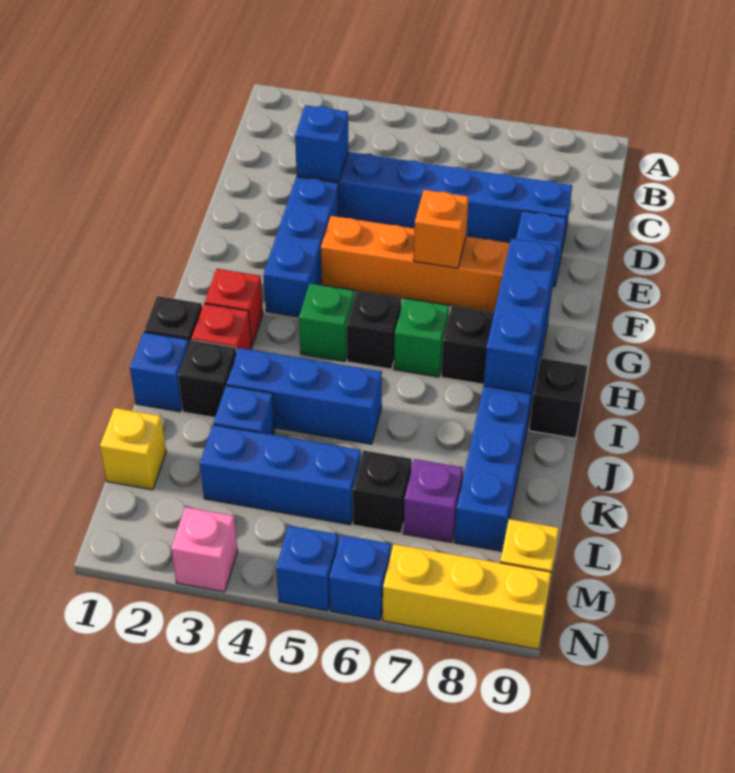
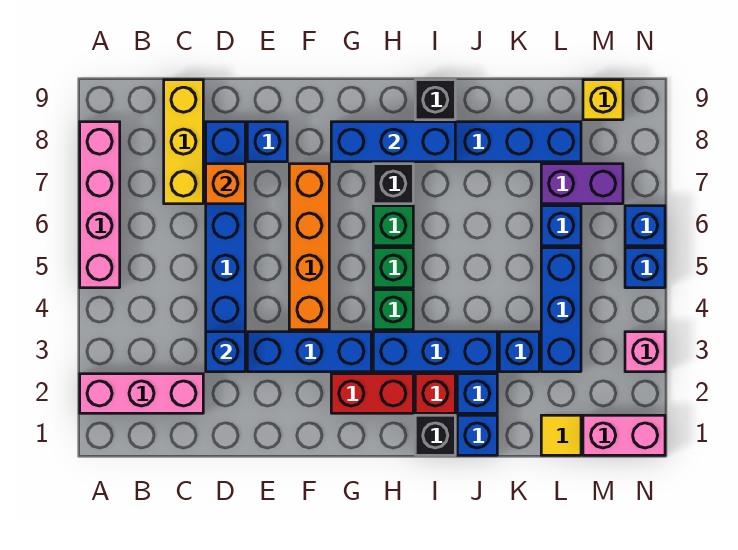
none -> pink brick A2:C2 level 1
none -> pink brick A5:A8 level 1
orange brick F6 level 2 -> orange brick D7 level 2
red brick H2 level 1 -> red brick G2:H2 level 1
black brick H5 level 1 -> green brick H5 level 1
black brick J2 level 1 -> blue brick J2 level 1
blue brick J3:J5 level 1 -> blue brick H3:J3 level 1
yellow brick L1 level 1 -> yellow tile L1 level 1
black brick L6 level 1 -> blue brick L6 level 1
purple brick L7 level 1 -> purple brick L7:M7 level 1
none -> pink brick M1:N1 level 1
yellow brick N7:N9 level 1 -> yellow brick C7:C9 level 1

